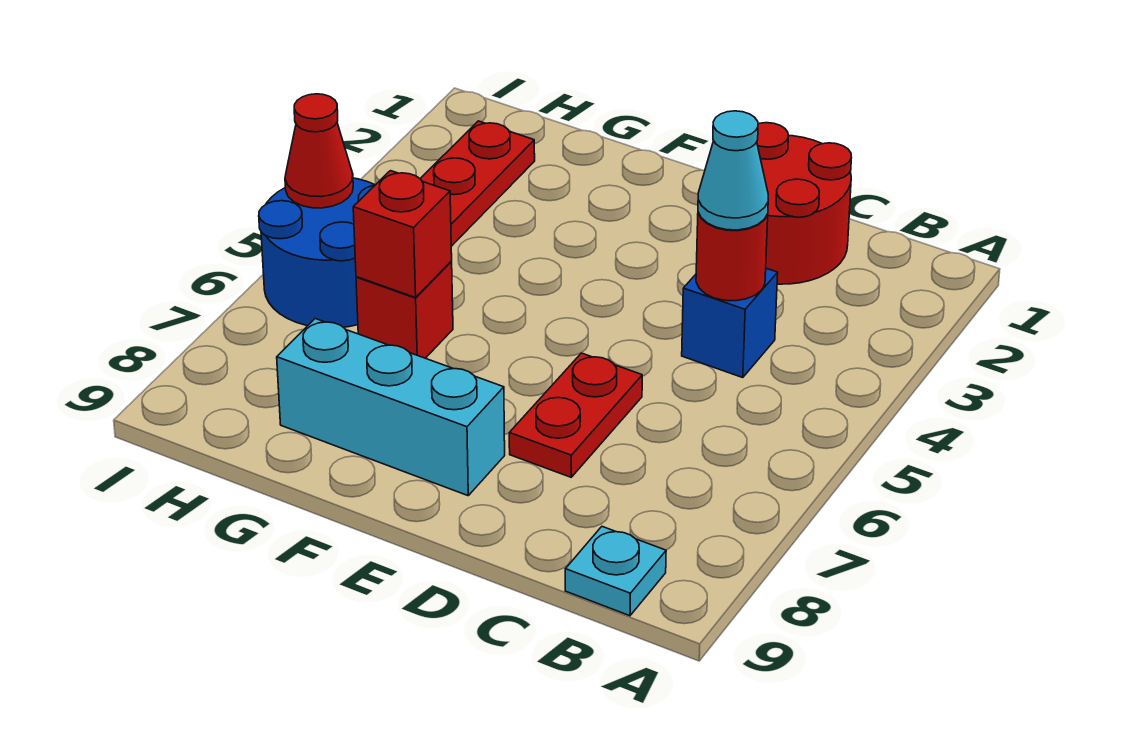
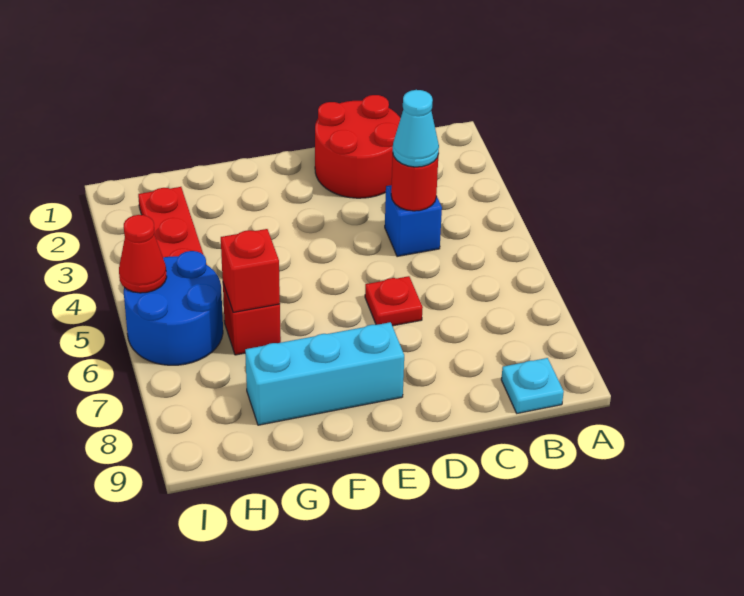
red plate D6:D7 level 1 -> red plate D6 level 1

